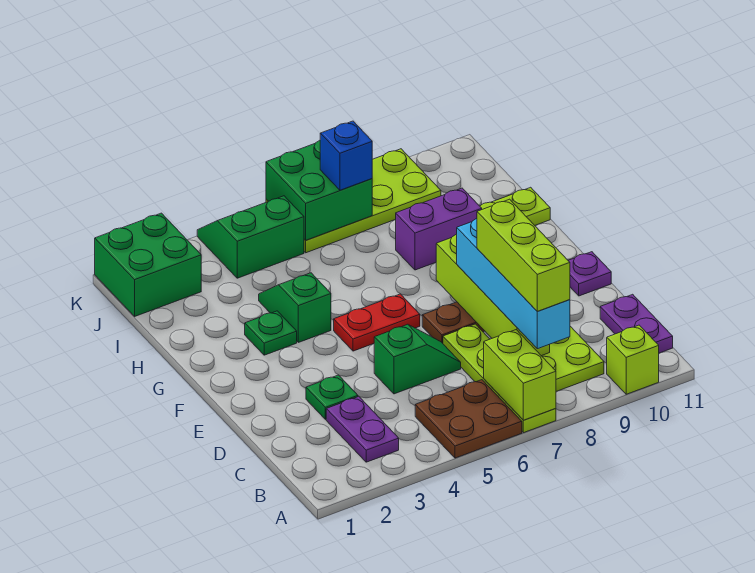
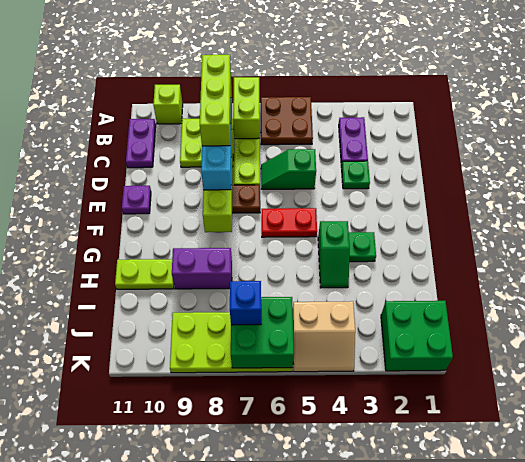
green slope J4:K5 level 1 top J -> tan slope J4:K5 level 1 top J

